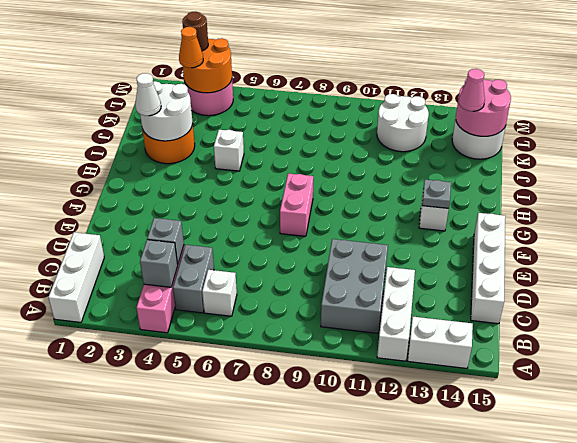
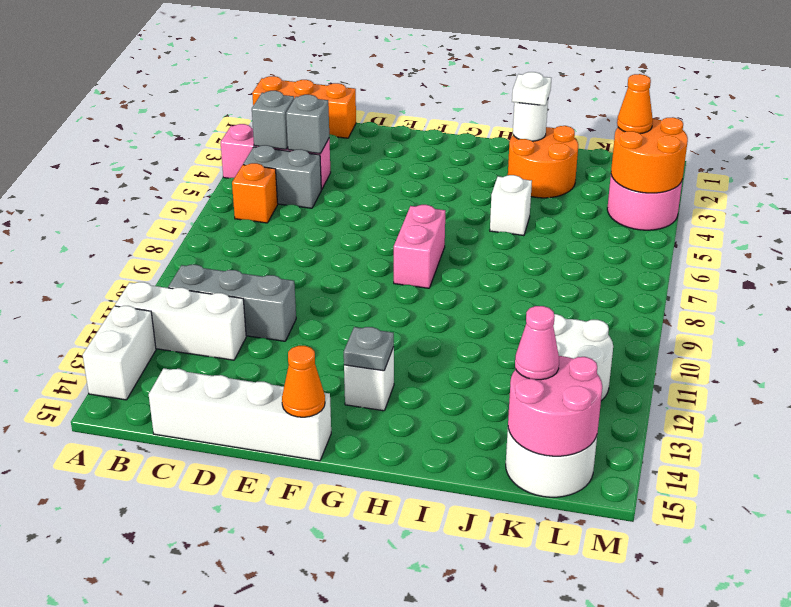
white brick A1:C1 level 1 -> orange brick A1:C1 level 1
white brick B6 level 1 -> orange brick B6 level 1
grey brick B10:D11 level 1 -> grey brick B11:D11 level 1
pink brick F8:G8 level 1 -> pink brick G7:G8 level 1
none -> orange cone F15 level 2
white round brick I2:J3 level 2 -> white round brick I2 level 2
white cone I2 level 3 -> white plate I2 level 3
brown round brick M3 level 3 -> none

